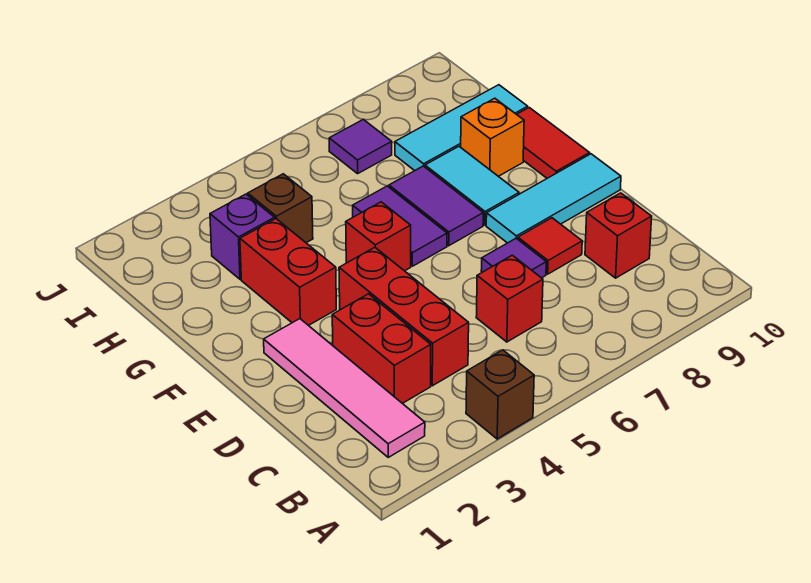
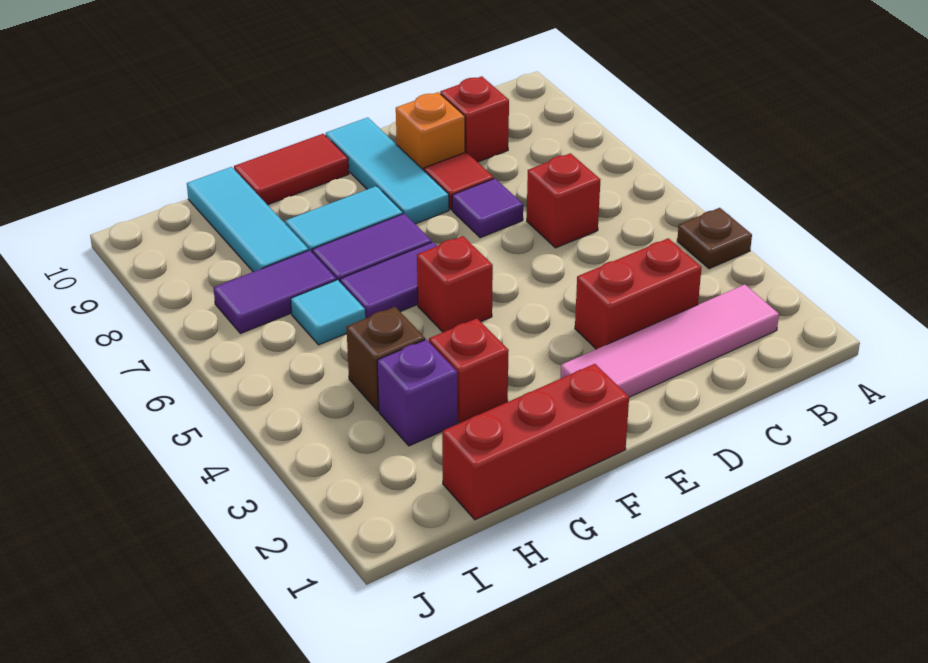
brown brick A4 level 1 -> brown plate A4 level 1
red brick C4:E4 level 1 -> red brick F1:H1 level 1
red brick F3:G3 level 1 -> red brick G3 level 1
orange brick G9 level 1 -> orange brick D9 level 1
none -> cyan tile H6 level 1
purple tile I7 level 1 -> purple tile H7:I7 level 1

